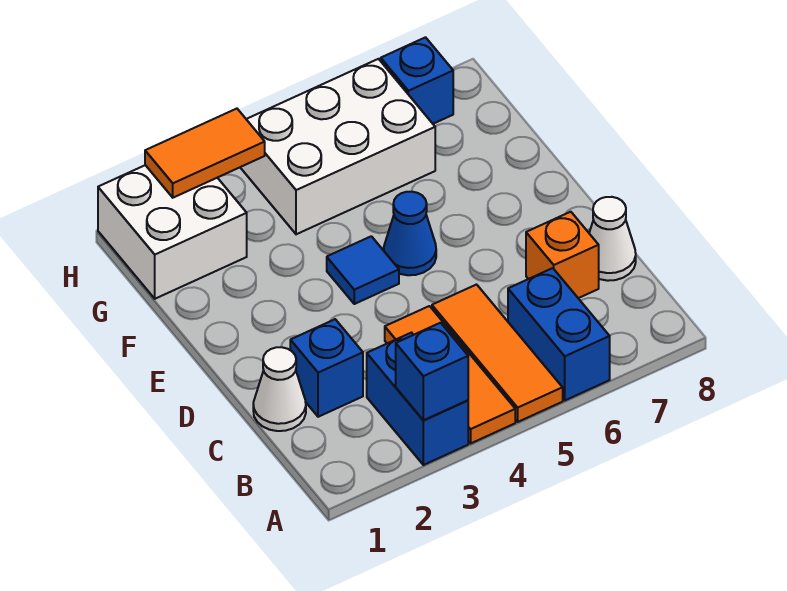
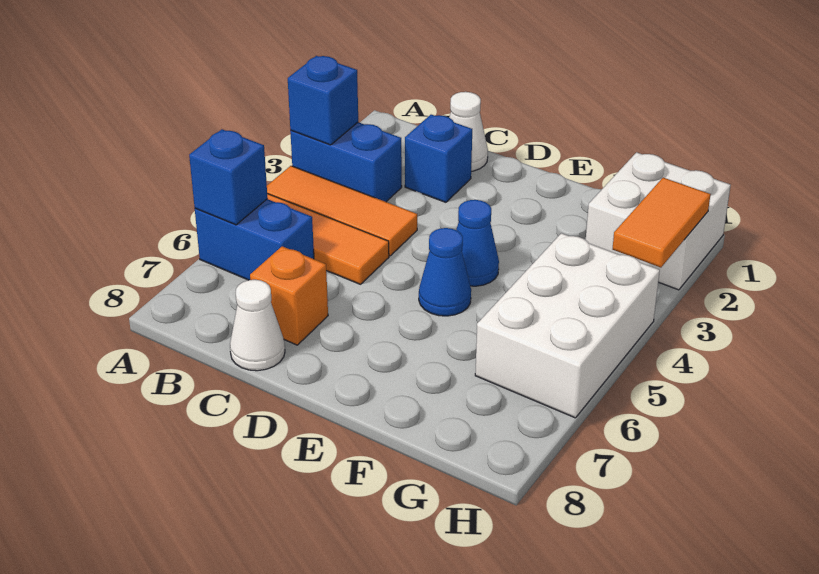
blue tile E4 level 1 -> blue cone E4 level 1
blue brick H7 level 1 -> blue brick A6 level 2

